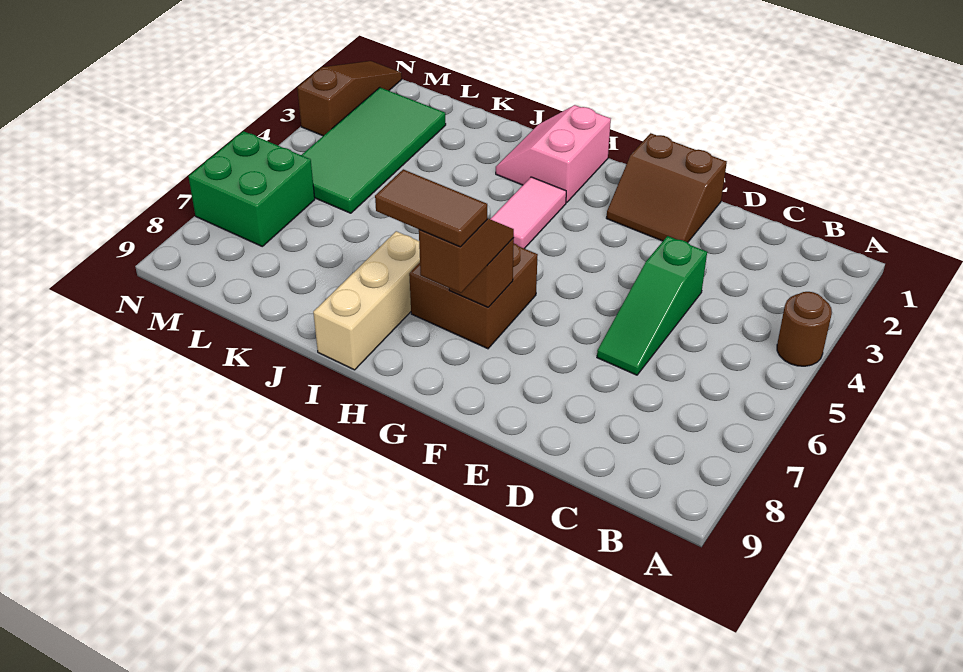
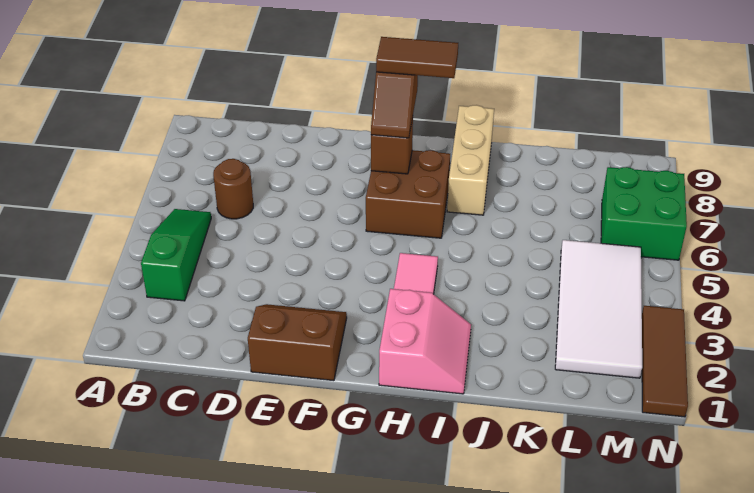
brown round brick A4 level 1 -> brown round brick C6 level 1
green slope D4:D6 level 1 top 4 -> green slope B3:B5 level 1 top 3
green tile L2:M5 level 1 -> white tile L2:M5 level 1
brown slope N1:N3 level 1 top 3 -> brown tile N1:N3 level 1

